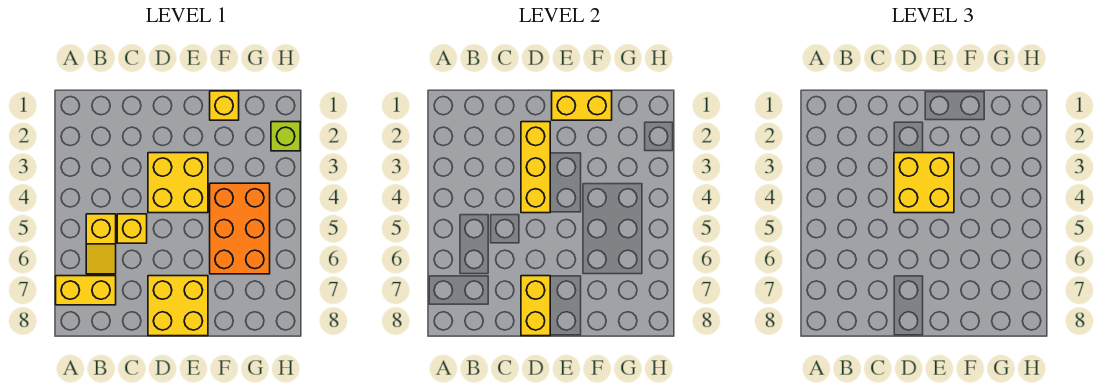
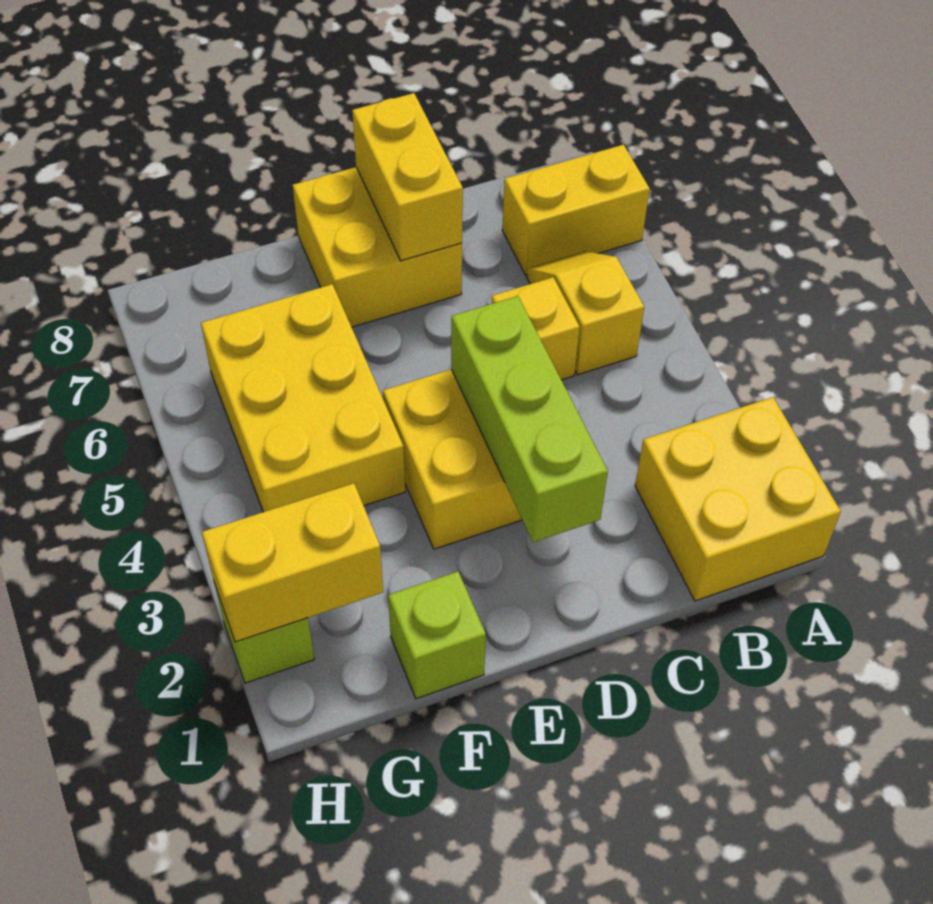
yellow brick D2:D4 level 2 -> lime brick D2:D4 level 2
yellow brick D3:E4 level 3 -> yellow brick A1:B2 level 1
yellow brick E1:F1 level 2 -> yellow brick G2:H2 level 2
yellow brick F1 level 1 -> lime brick F1 level 1
orange brick F4:G6 level 1 -> yellow brick F4:G6 level 1

